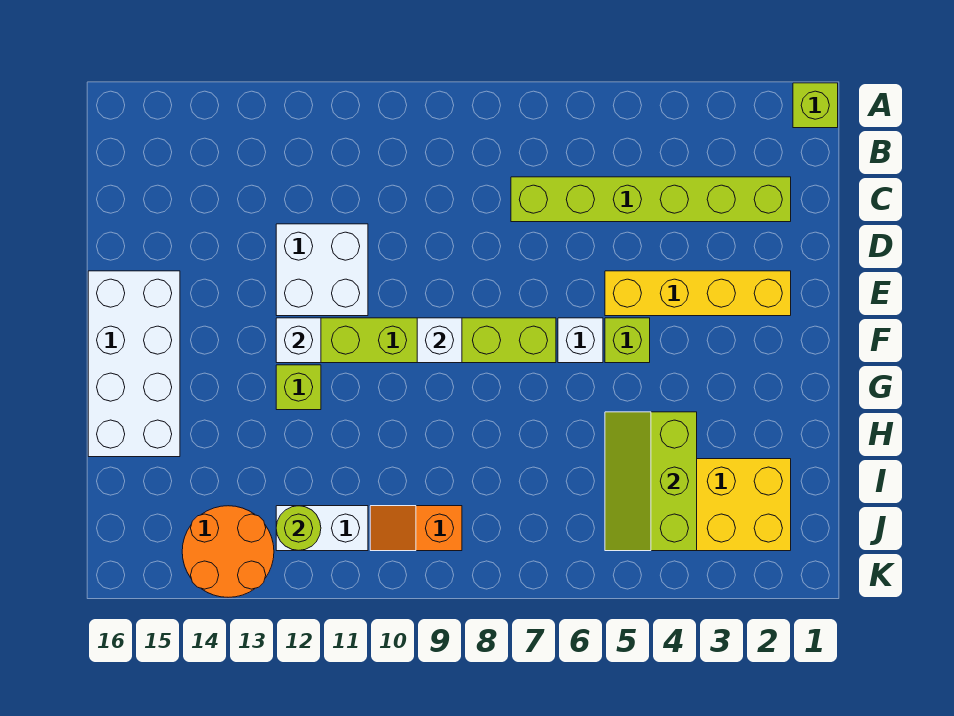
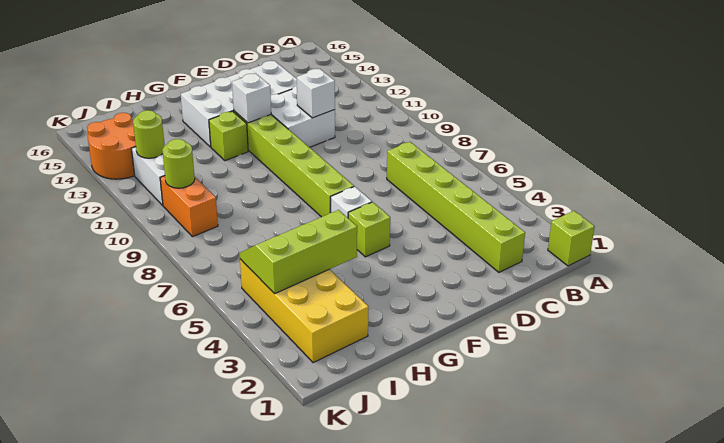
yellow brick E2:E5 level 1 -> none
white brick E15:H16 level 1 -> white brick D13:G14 level 1
white brick F9 level 2 -> white brick D11 level 2
orange slope J9:J10 level 1 top 9 -> orange brick J9:J10 level 1
none -> lime round brick J10 level 2

